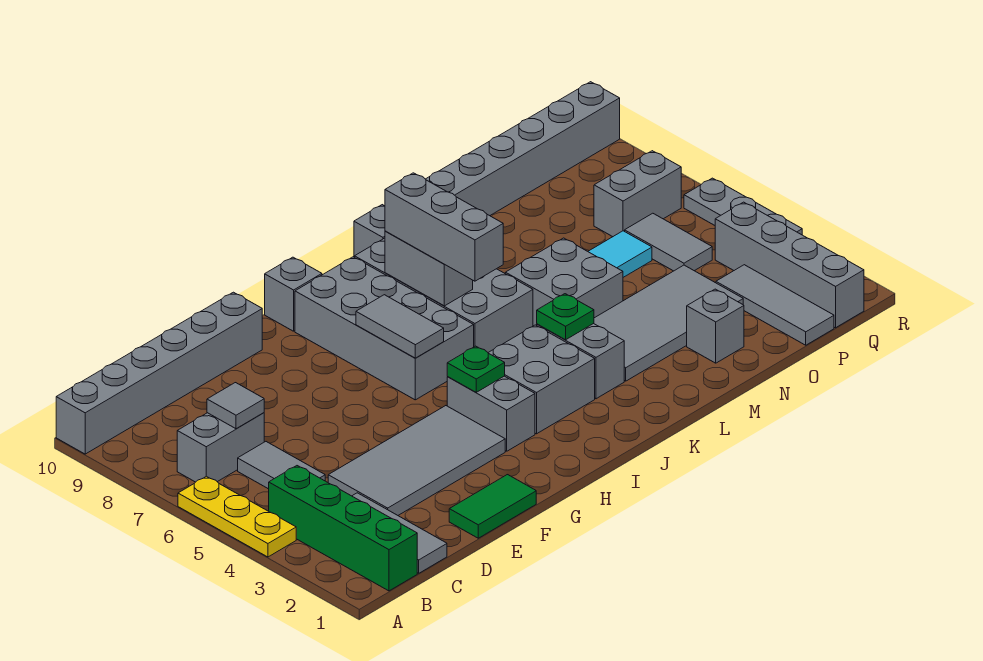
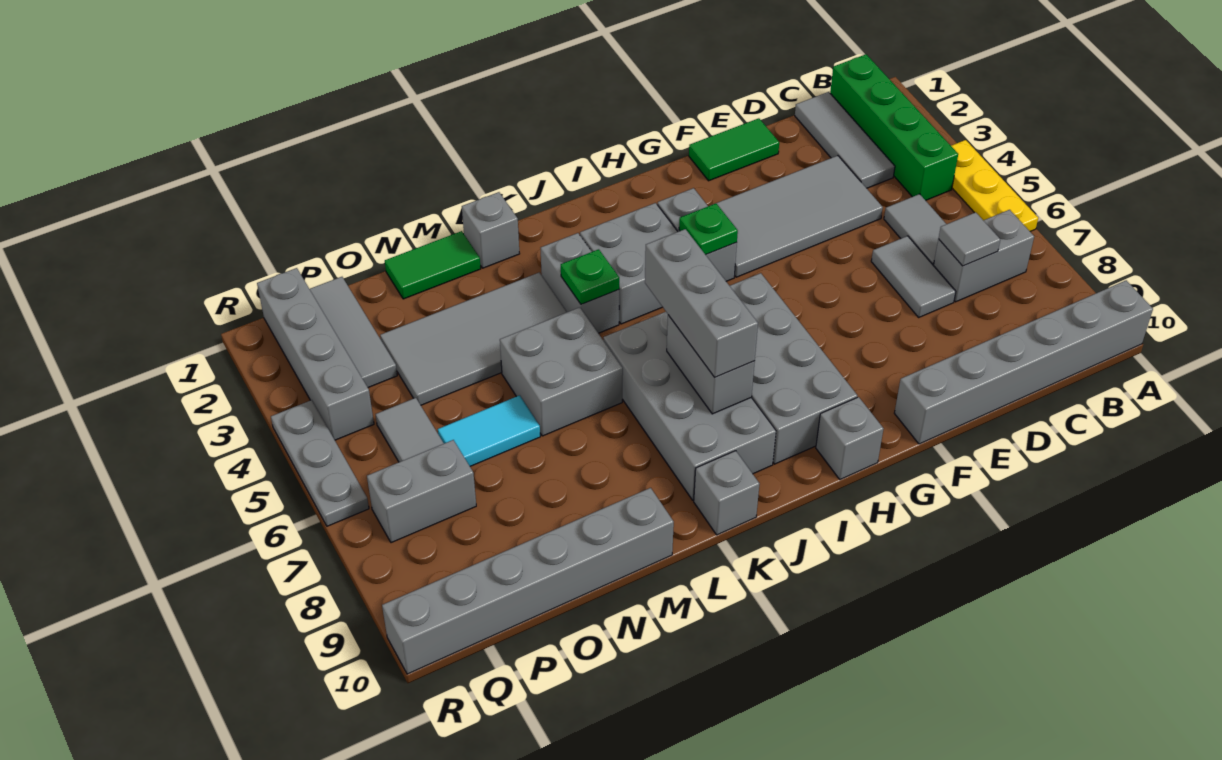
grey tile H6:H7 level 2 -> grey tile D6:D7 level 1
none -> green tile M1:N1 level 1
grey brick N2 level 1 -> grey brick L1 level 1

